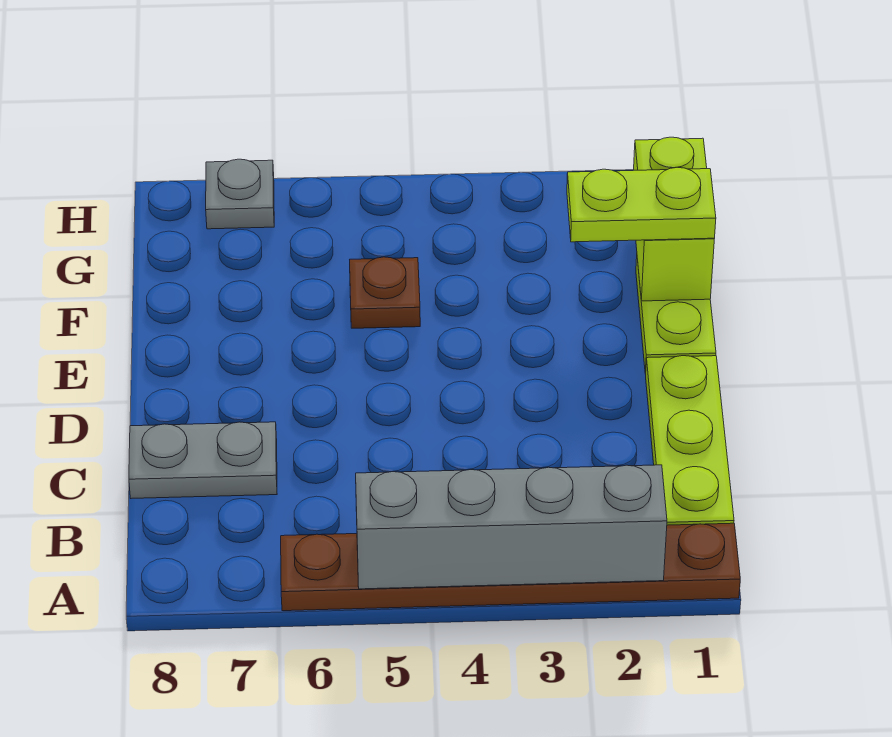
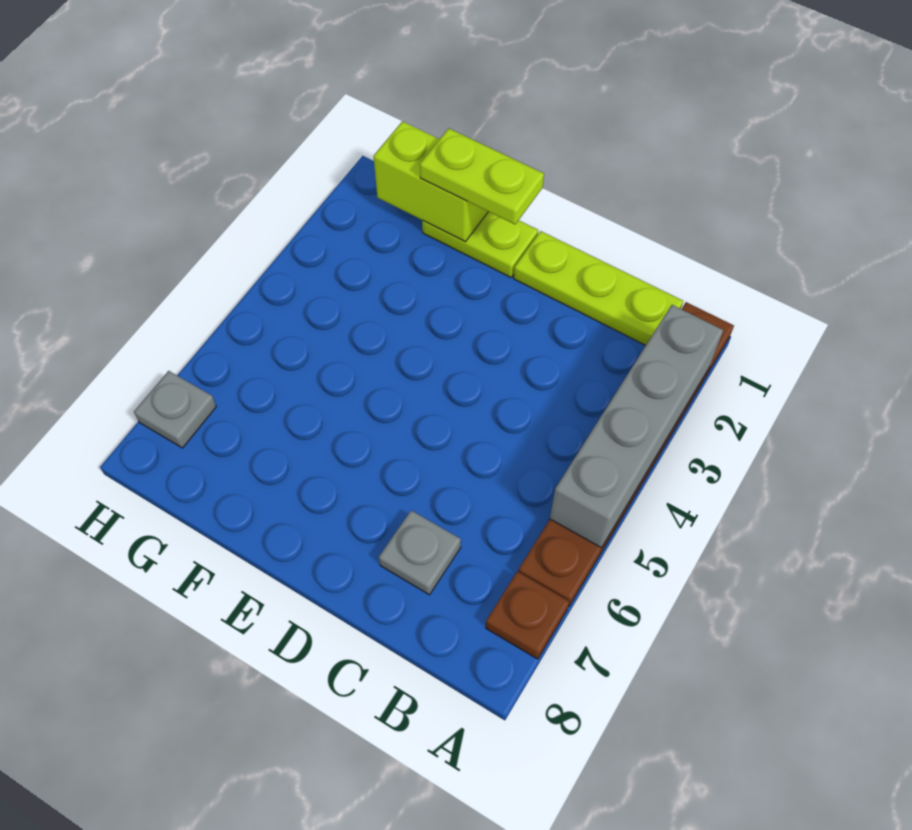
grey plate C7:C8 level 1 -> grey plate C7 level 1
lime plate F1:F2 level 3 -> lime plate E1:F1 level 3
brown plate F5 level 1 -> brown plate A7 level 1

